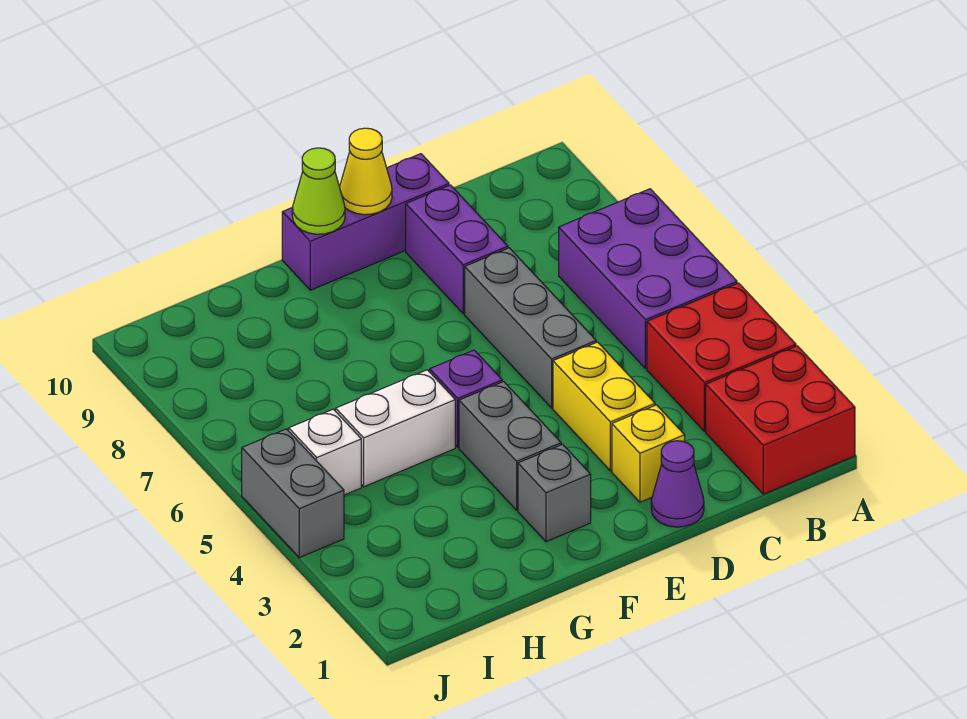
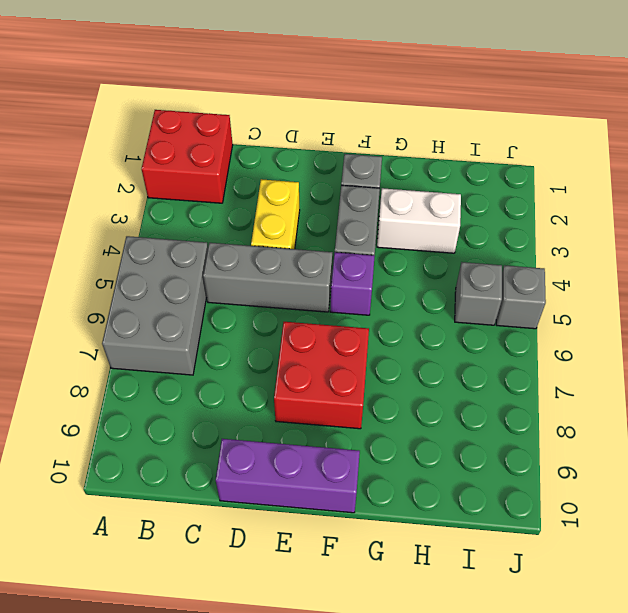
red brick A3:B4 level 1 -> red brick E7:F8 level 1
purple brick A5:B7 level 1 -> grey brick A5:B7 level 1
purple cone D1 level 1 -> none
yellow brick D2 level 1 -> none
grey brick D5:D7 level 1 -> grey brick C5:E5 level 1
purple brick D8:D9 level 1 -> none
yellow cone E10 level 2 -> none
lime cone F10 level 2 -> none
white brick G5:H5 level 1 -> white brick G3:H3 level 1
white brick I5 level 1 -> grey brick I5 level 1
grey brick J4:J5 level 1 -> grey brick J5 level 1

